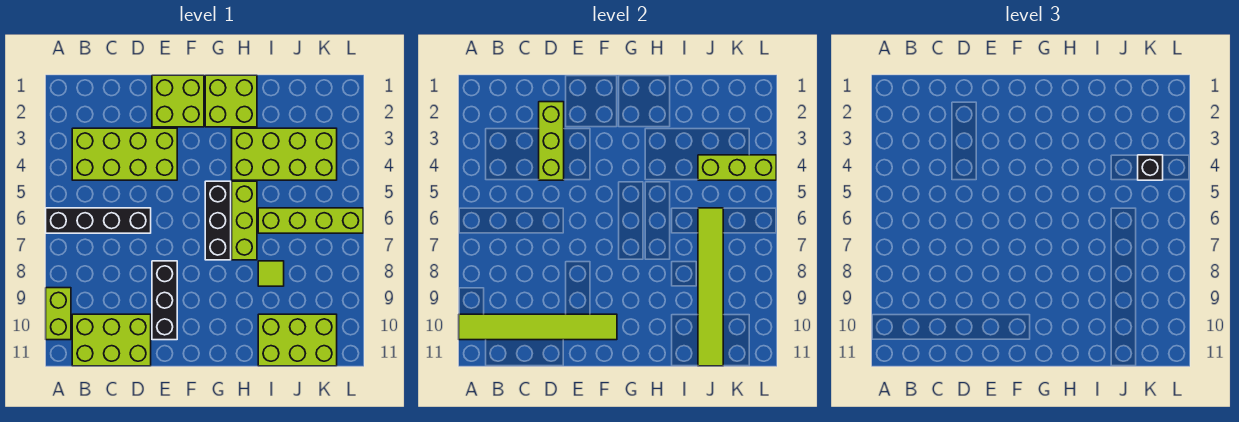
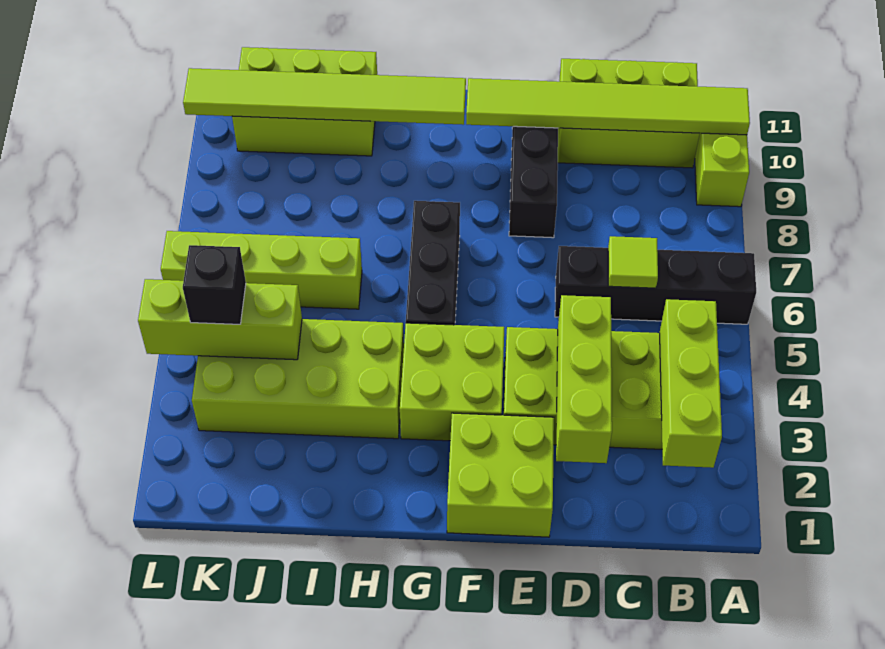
lime brick G1:H2 level 1 -> lime brick F3:G4 level 1
lime brick H5:H7 level 1 -> lime brick B2:B4 level 2
lime tile I8 level 1 -> lime tile C6 level 2
lime tile J6:J11 level 2 -> lime tile G10:L10 level 2

